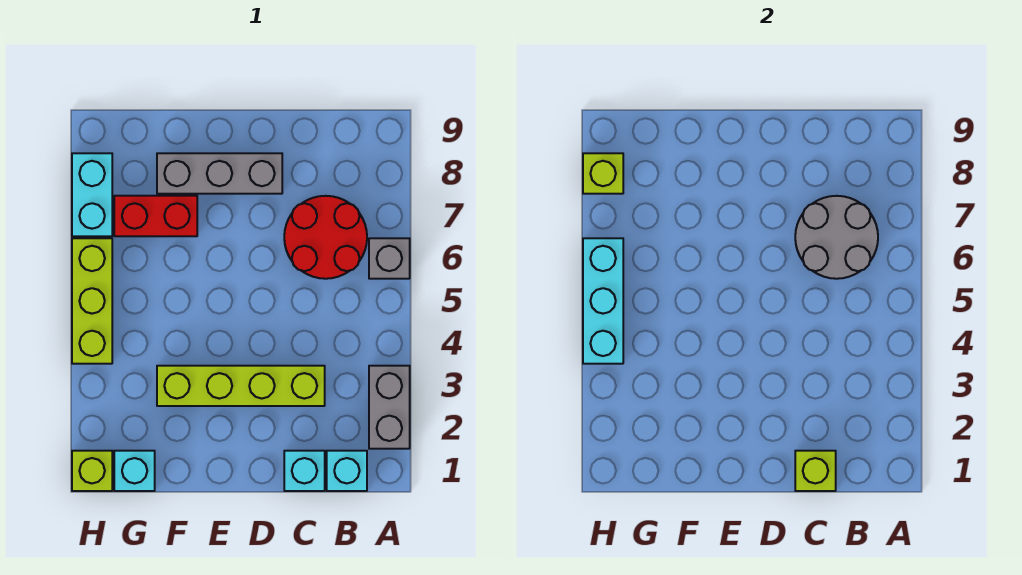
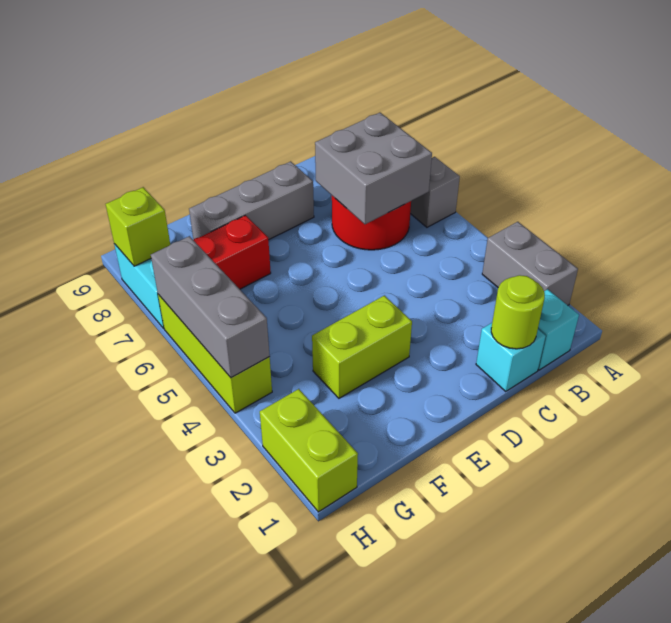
grey round brick B6:C7 level 2 -> grey brick B6:C7 level 2
lime brick C1 level 2 -> lime round brick C1 level 2
lime brick C3:F3 level 1 -> lime brick E3:F3 level 1
cyan brick G1 level 1 -> none
lime brick H1 level 1 -> lime brick H1:H2 level 1
cyan brick H4:H6 level 2 -> grey brick H4:H6 level 2

